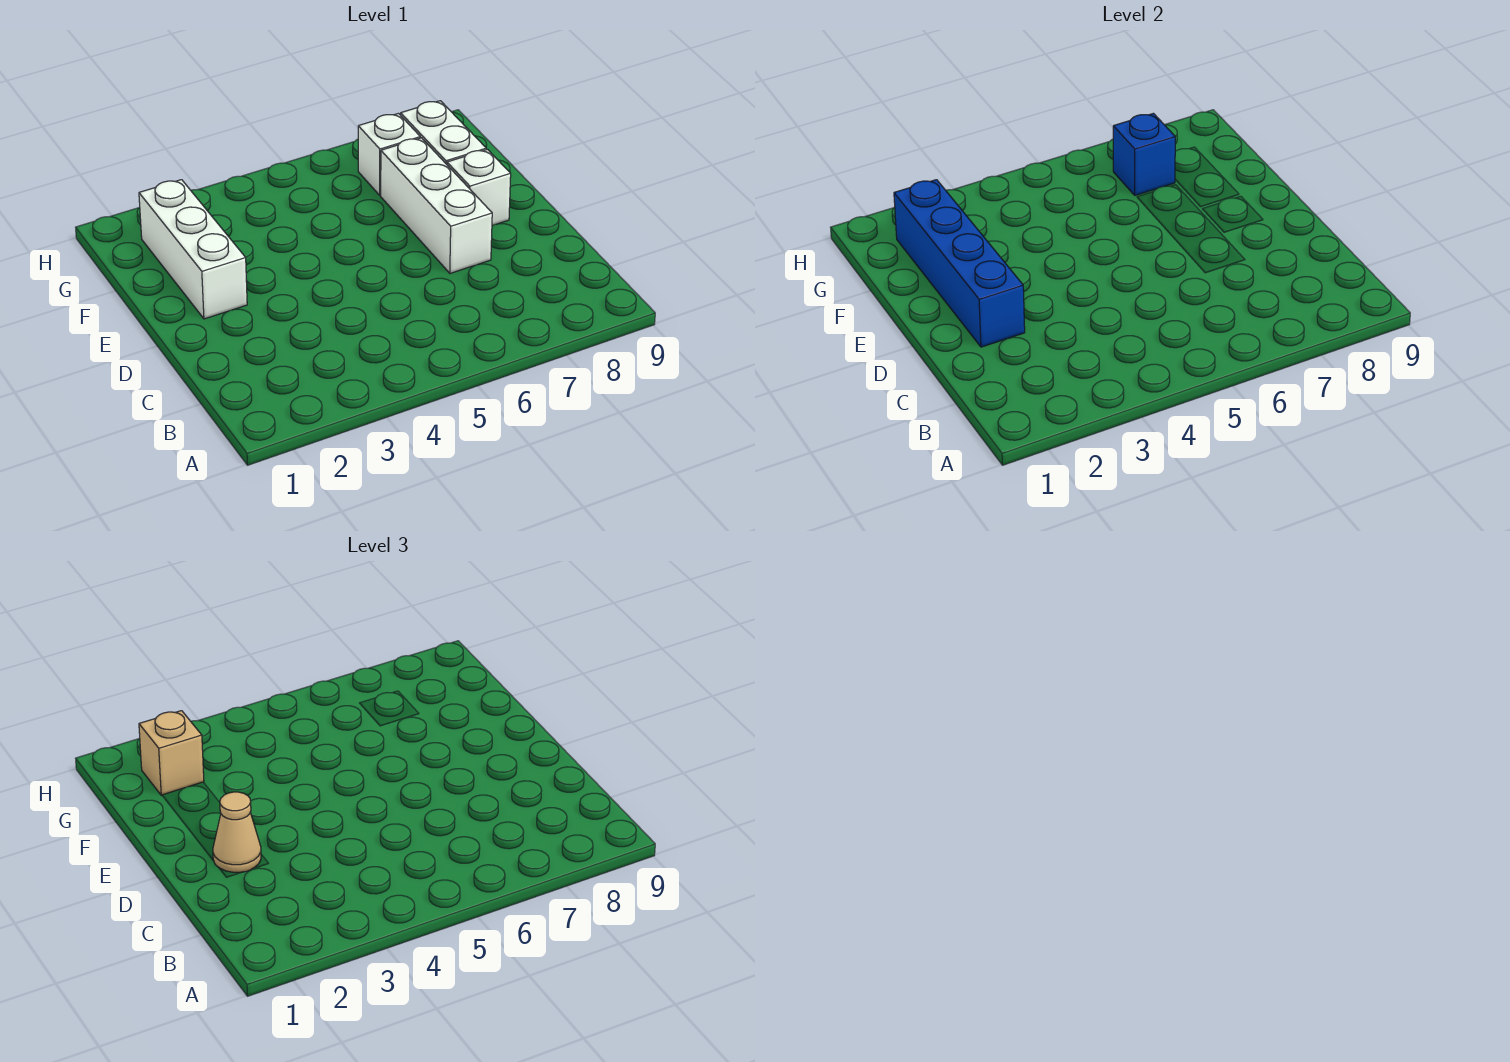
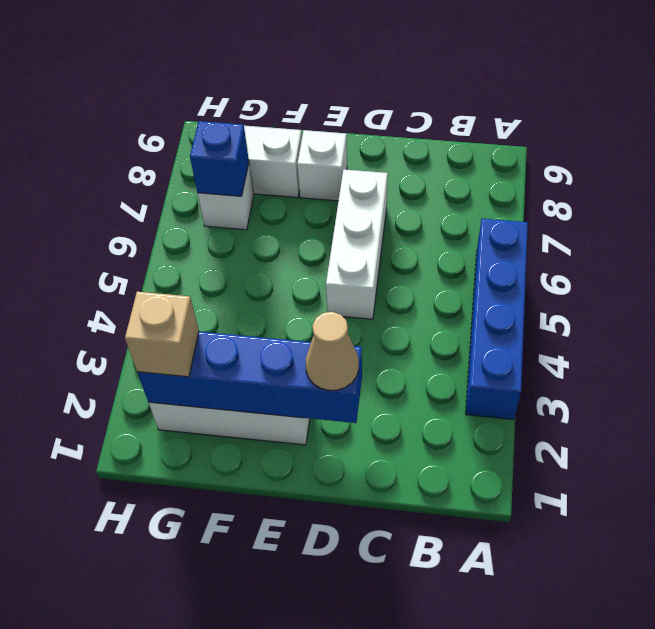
none -> blue brick A3:A6 level 1
white brick D7:F7 level 1 -> white brick D5:D7 level 1

